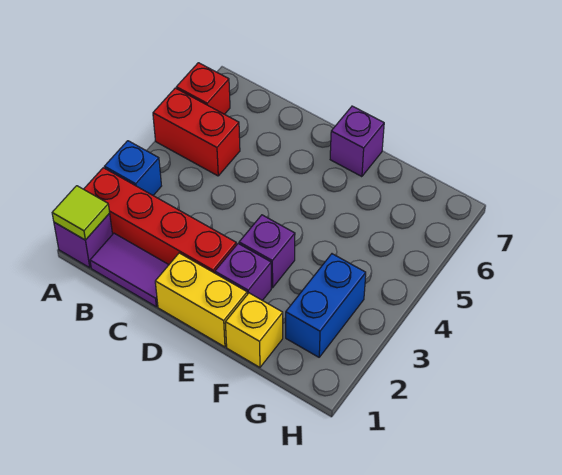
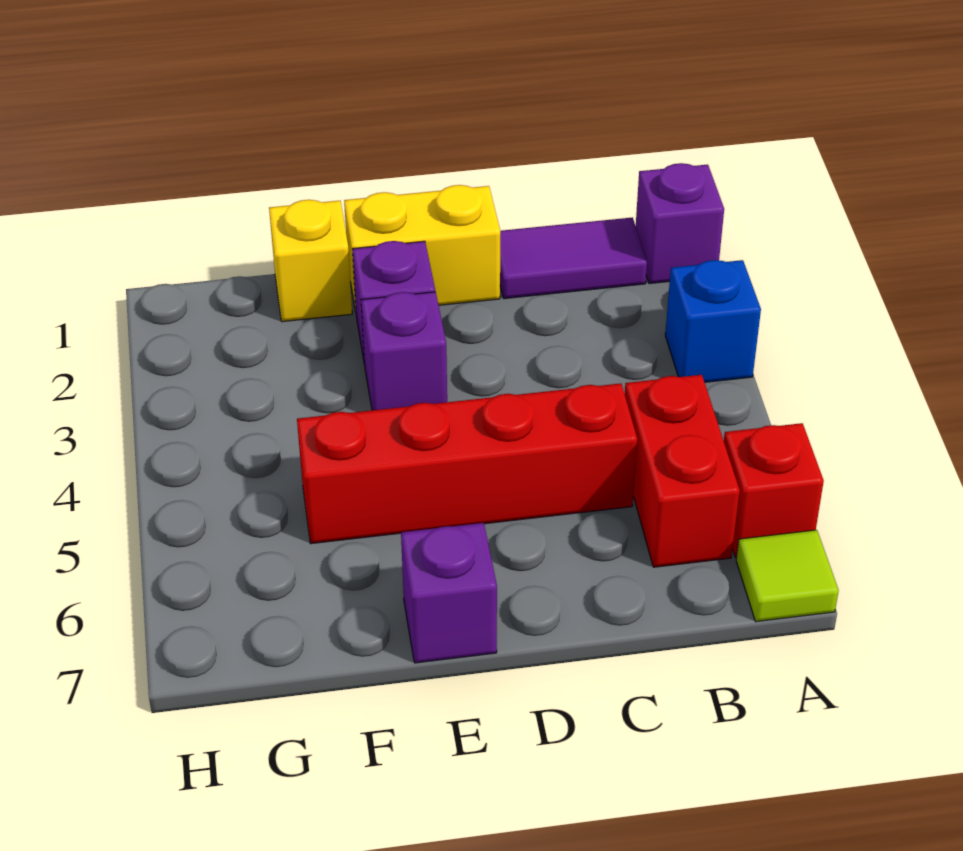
lime tile A1 level 2 -> lime tile A7 level 1
red brick A2:D2 level 1 -> red brick C5:F5 level 1
red brick A5:B5 level 1 -> red brick B5:B6 level 1
blue brick G2:G3 level 1 -> none

